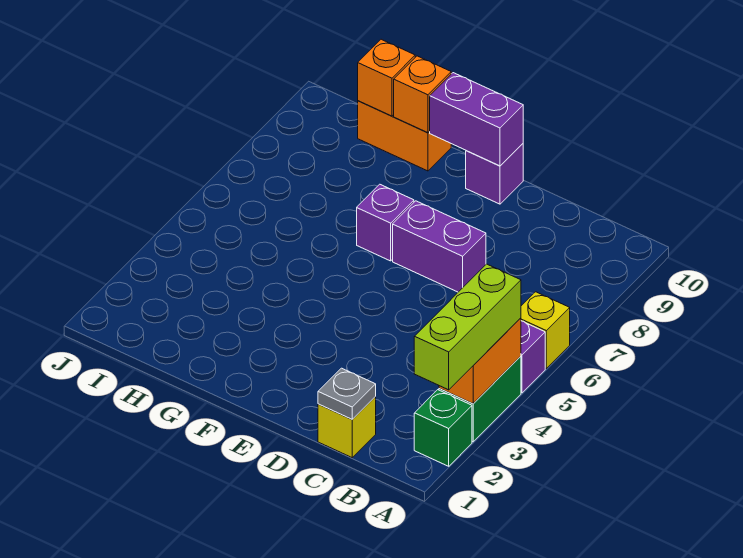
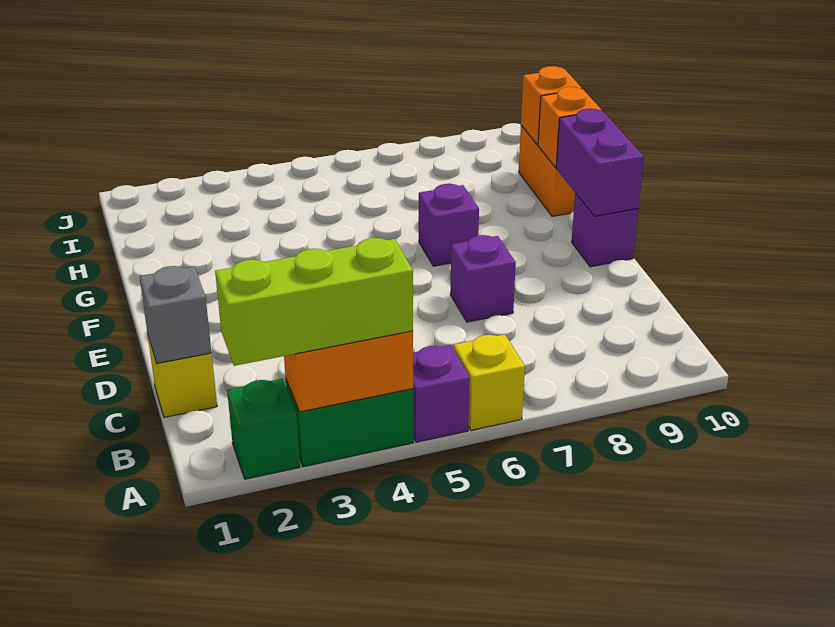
grey plate C1 level 2 -> grey brick C1 level 2
purple brick D7:E7 level 1 -> purple brick D7 level 1

